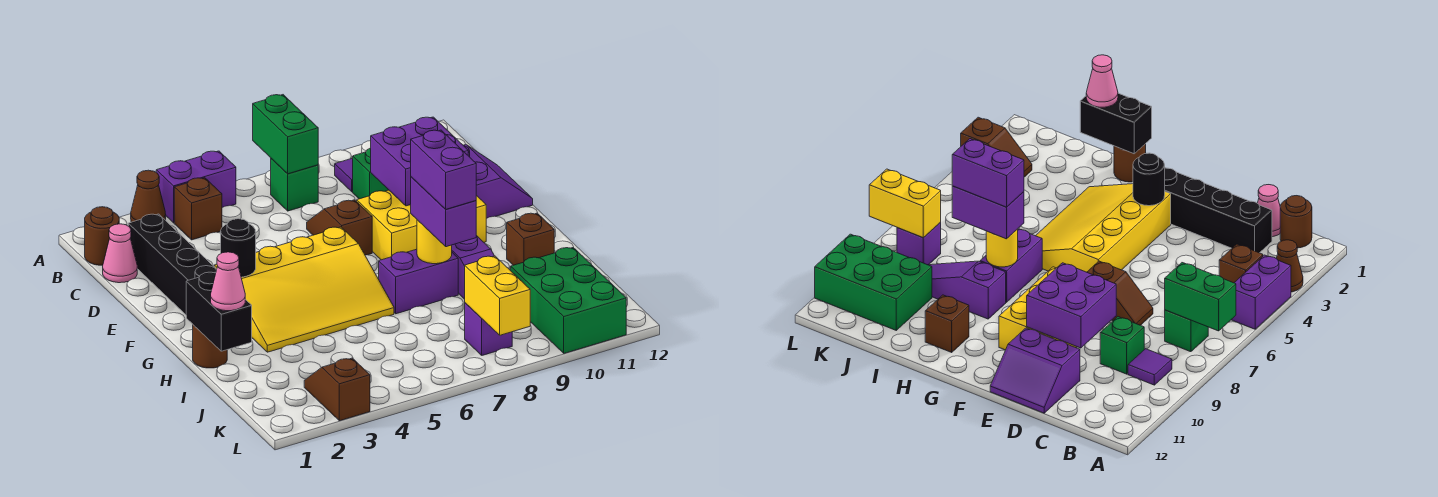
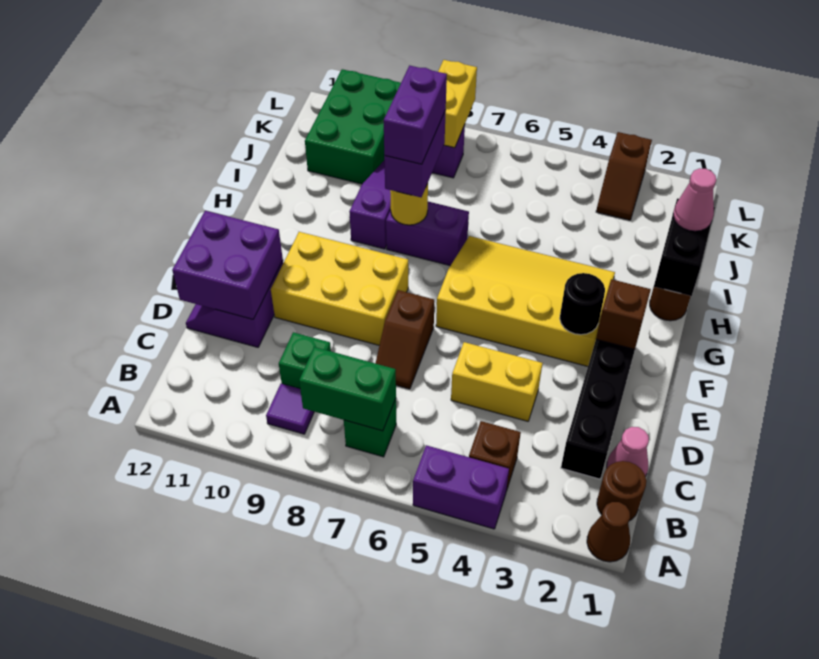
brown cone A3 level 1 -> brown cone A1 level 1
green brick A7:B7 level 2 -> green brick B7:B8 level 2
none -> yellow brick D4:D5 level 1
purple brick D9:E10 level 2 -> purple brick D11:E12 level 2
brown brick H11 level 1 -> brown brick F2 level 2

